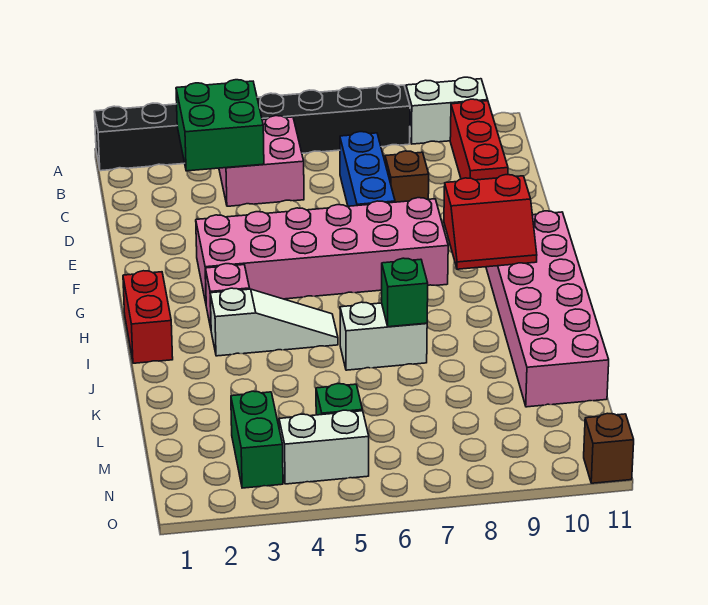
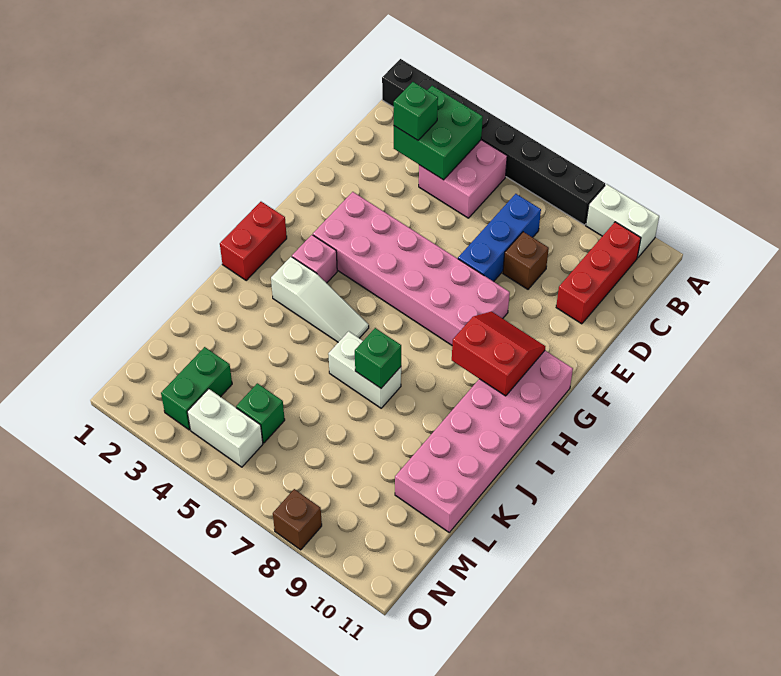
none -> green brick C3 level 3
red slope G9:H10 level 2 top G -> red slope G9:H10 level 2 top H
brown brick O11 level 1 -> brown brick O8 level 1

